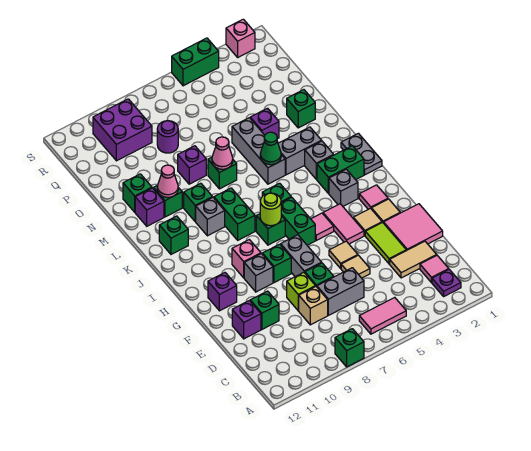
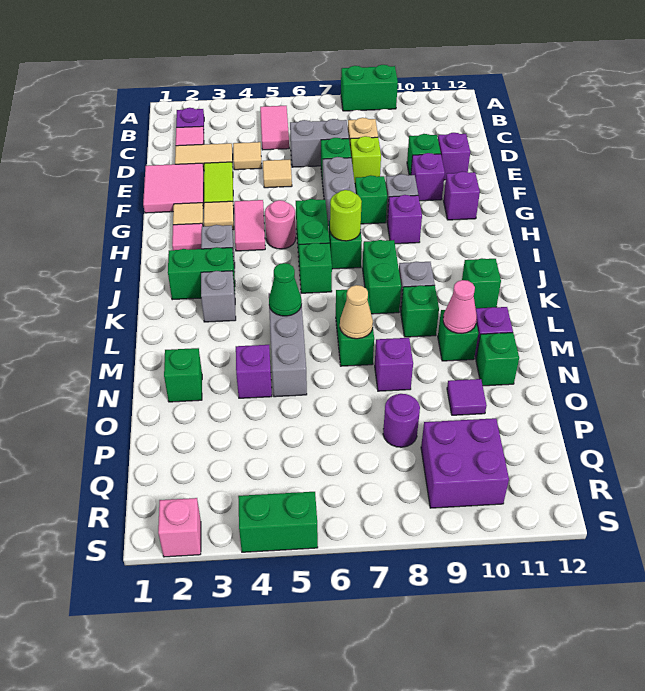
green brick A8 level 1 -> green brick A8:A9 level 1
pink tile B5:B6 level 1 -> pink tile B5:C5 level 1
tan tile F5 level 1 -> tan tile D4 level 1
none -> purple brick F10 level 1
pink tile H5 level 1 -> pink round brick H5 level 1
pink brick H9 level 1 -> purple brick H9 level 1
grey plate J1:K1 level 1 -> none
grey brick L3:L4 level 1 -> none
green brick M7 level 1 -> green brick L7:M7 level 1
pink cone M7 level 2 -> tan cone M7 level 2
none -> purple tile O10 level 1

